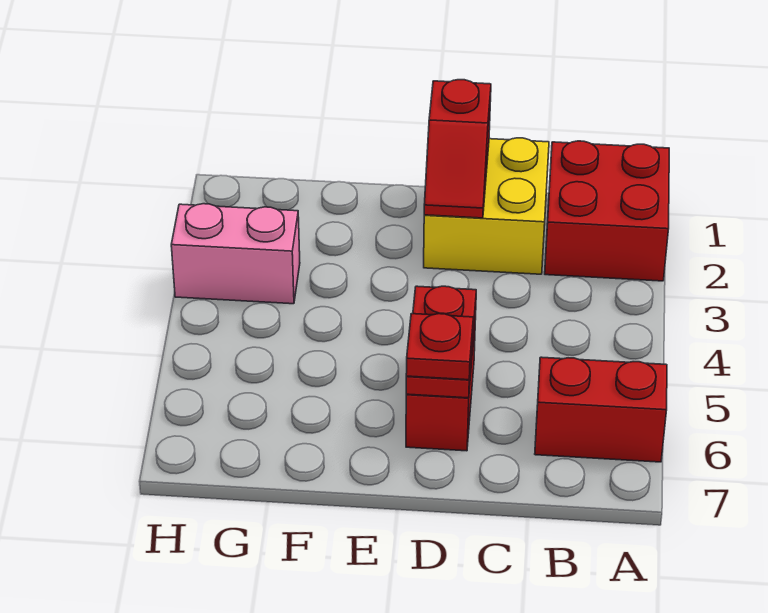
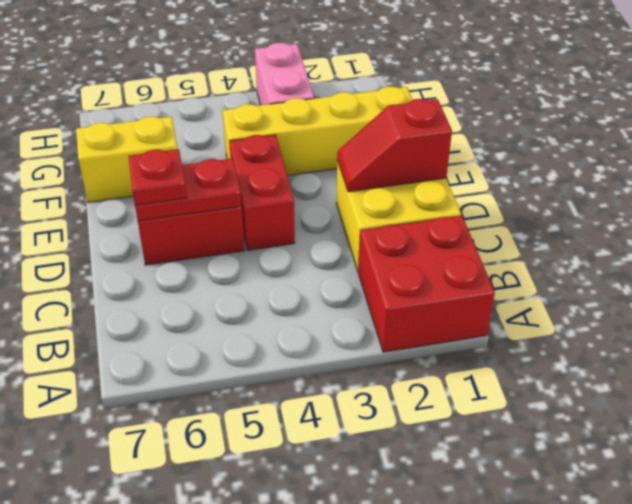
red brick A6:B6 level 1 -> red brick D4:E4 level 1
none -> yellow brick F1:F4 level 1
none -> yellow brick F6:F7 level 1

